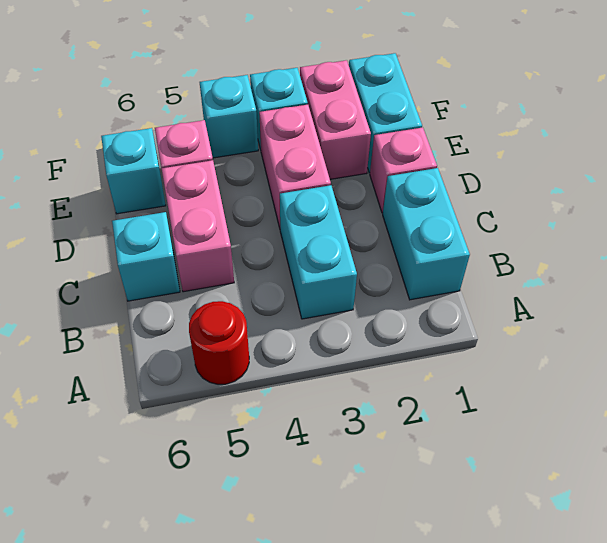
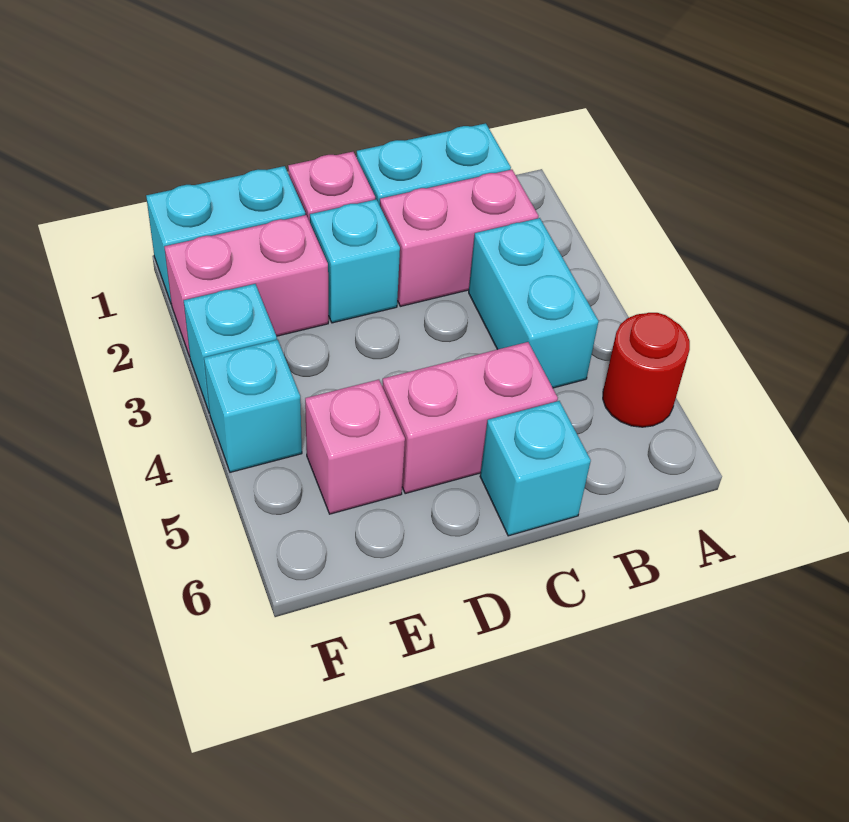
cyan brick B3:C3 level 1 -> cyan brick B3:B4 level 1
pink brick D3:E3 level 1 -> pink brick B2:C2 level 1
cyan brick E6 level 1 -> cyan brick D2 level 1

